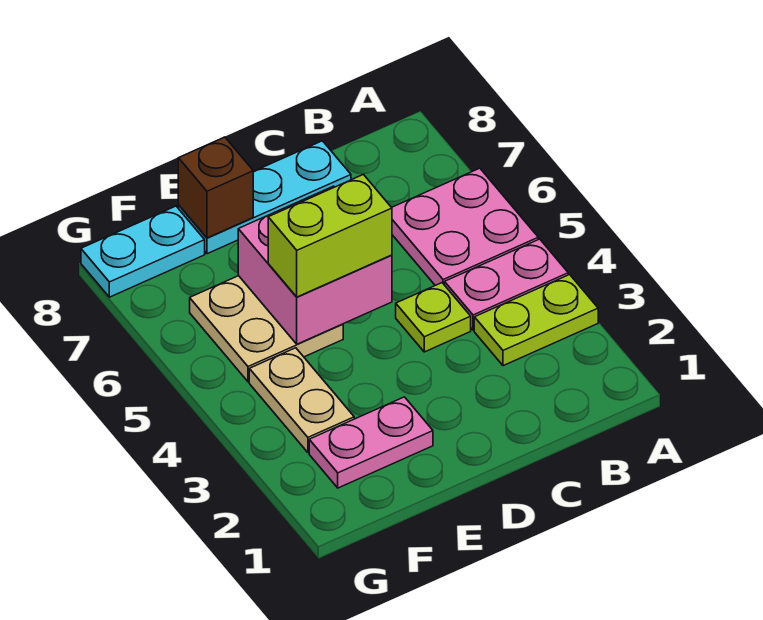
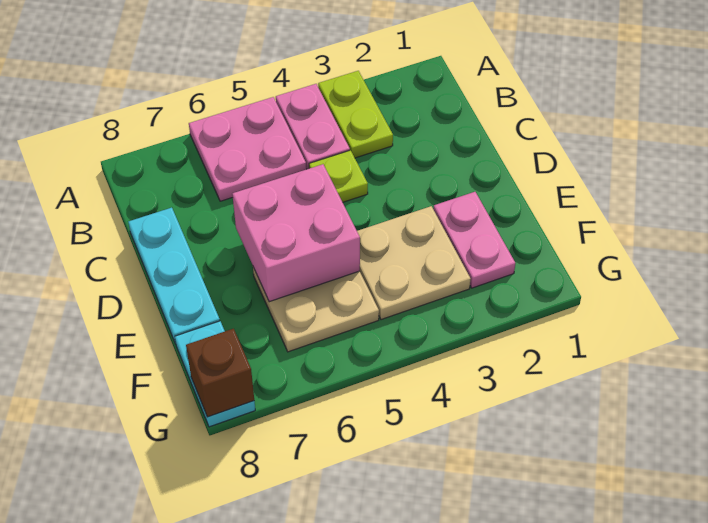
lime brick D5:E5 level 3 -> none
brown brick E8 level 2 -> brown brick G8 level 2
tan plate F3:F4 level 1 -> tan plate E3:F4 level 1

